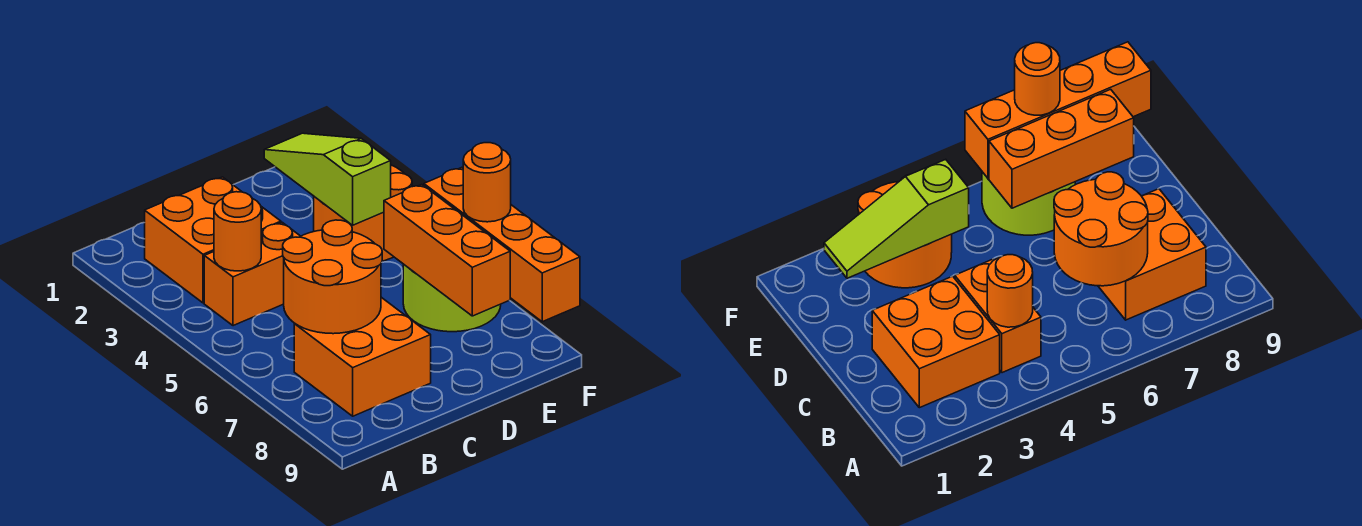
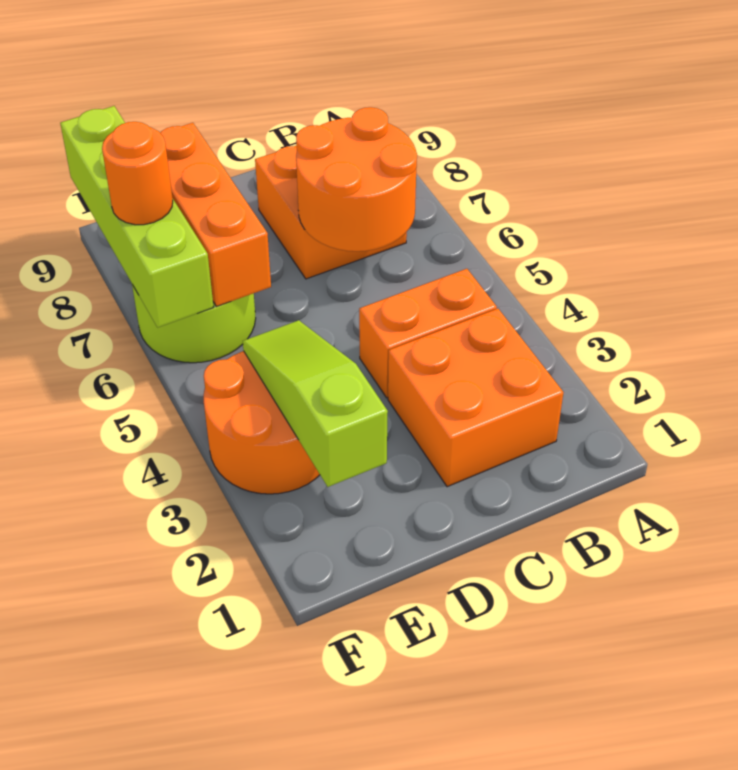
orange round brick B4 level 2 -> none
lime slope E2:E4 level 2 top 4 -> lime slope E2:E4 level 2 top 2
orange brick F6:F9 level 2 -> lime brick F6:F9 level 2

